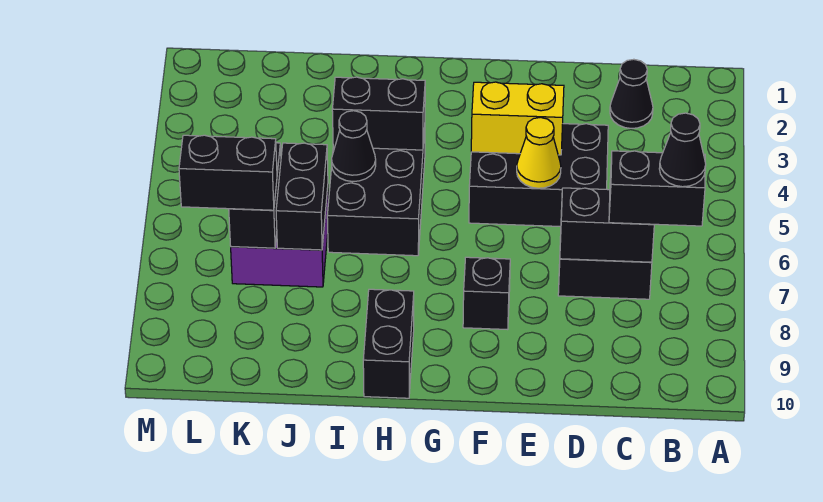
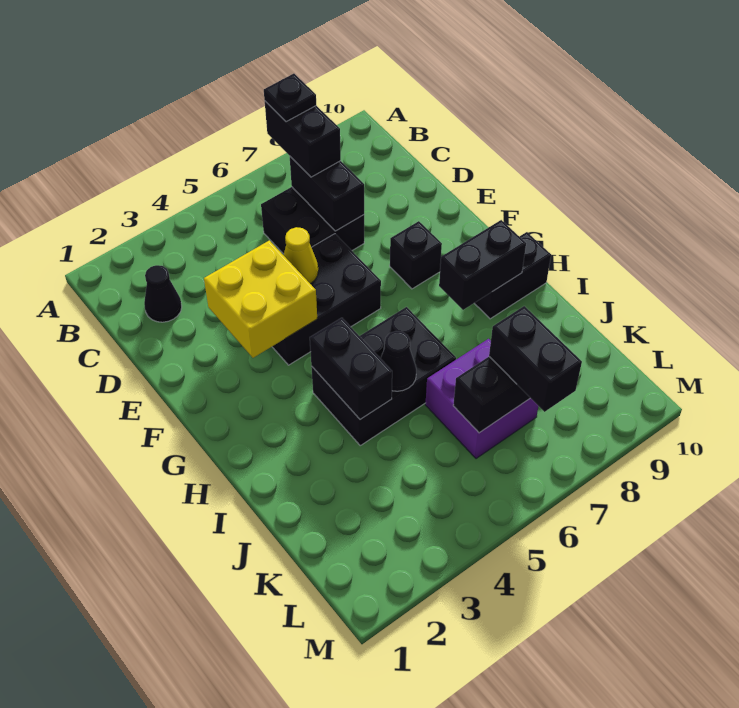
black cone B7 level 4 -> black plate B7 level 4
black brick D4:F5 level 1 -> black brick E4:F6 level 1
yellow brick E4:F4 level 2 -> yellow brick E3:F4 level 2
black brick J6:J7 level 2 -> black brick H8:H9 level 2

